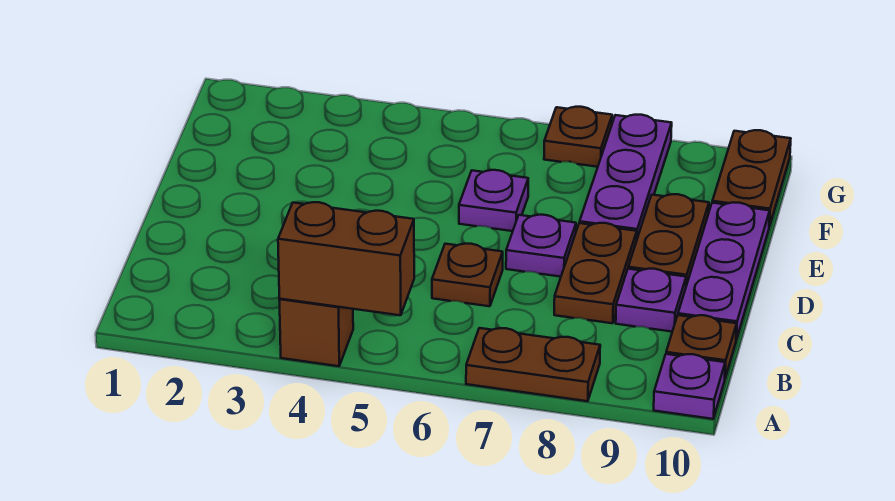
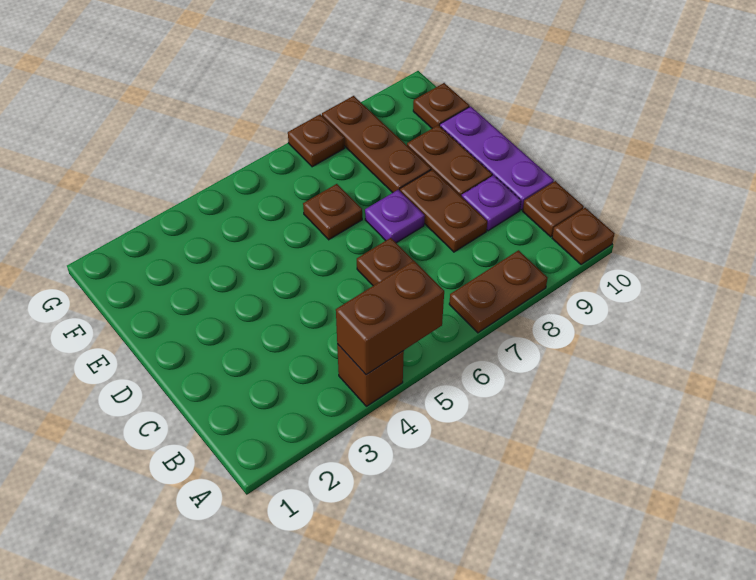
purple plate A10 level 1 -> brown plate A10 level 1
purple plate E6 level 1 -> brown plate E6 level 1
purple plate E8:G8 level 1 -> brown plate E8:G8 level 1
brown plate F10:G10 level 1 -> brown plate F10 level 1

